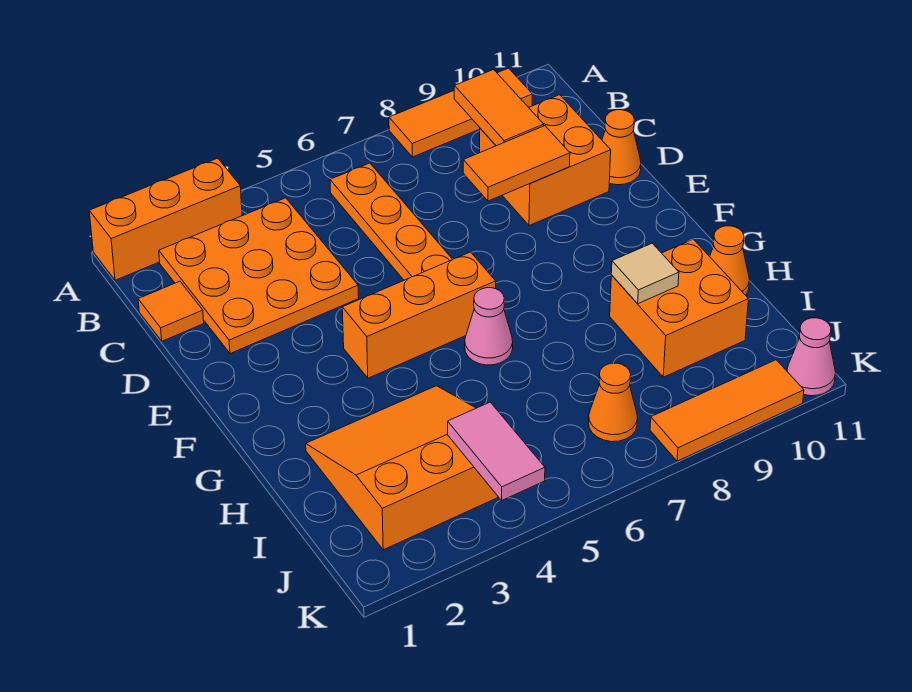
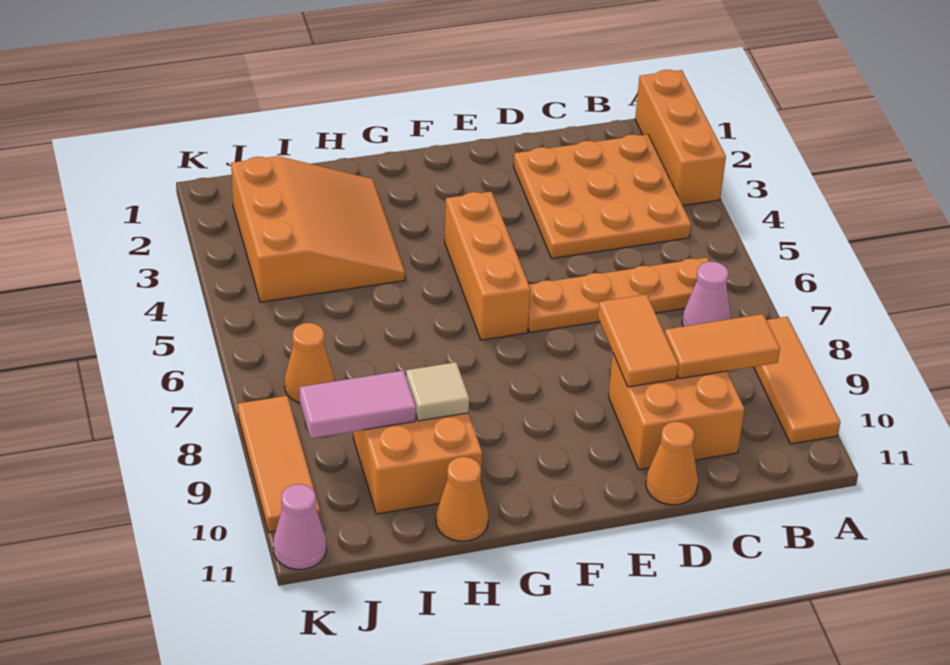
orange tile C1 level 1 -> none
pink cone G6 level 1 -> pink cone B7 level 1
pink tile J4:K4 level 2 -> pink tile I9:J9 level 2

